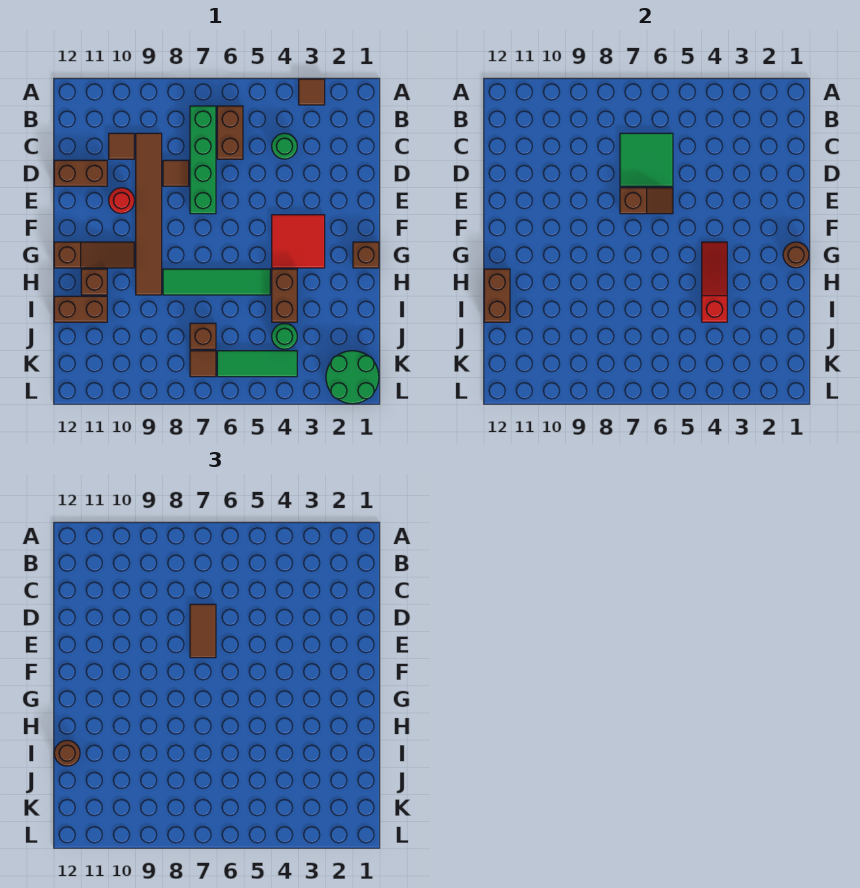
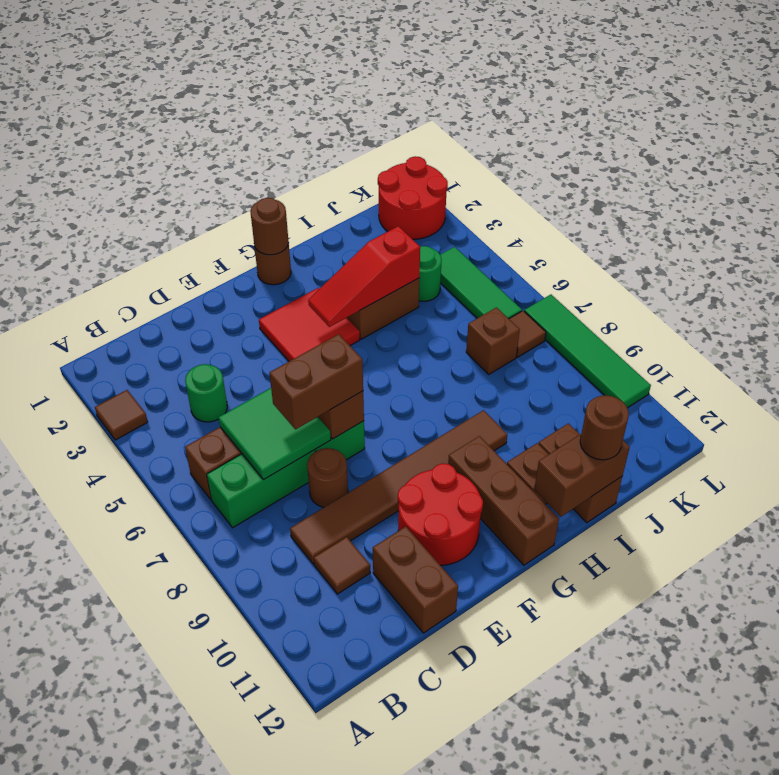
brown tile D7:E7 level 3 -> brown brick D7:E7 level 3
brown tile D8 level 1 -> brown round brick D8 level 1
red round brick E10 level 1 -> red round brick E10:F11 level 1
brown brick G1 level 1 -> brown round brick G1 level 1
brown slope G10:G12 level 1 top 12 -> brown brick G10:G12 level 1
green tile H5:H8 level 1 -> green tile L7:L10 level 1
green round brick K1:L2 level 1 -> red round brick K1:L2 level 1

